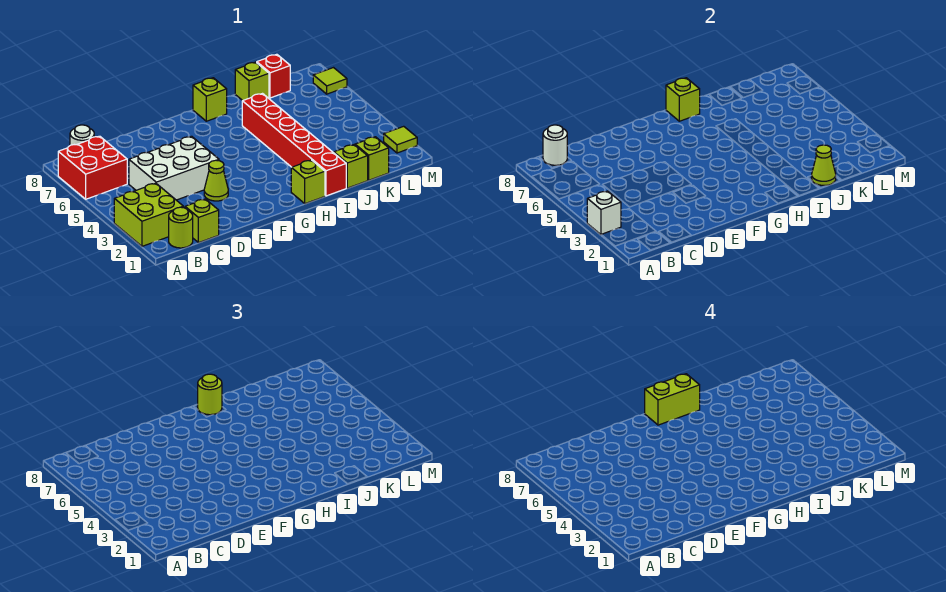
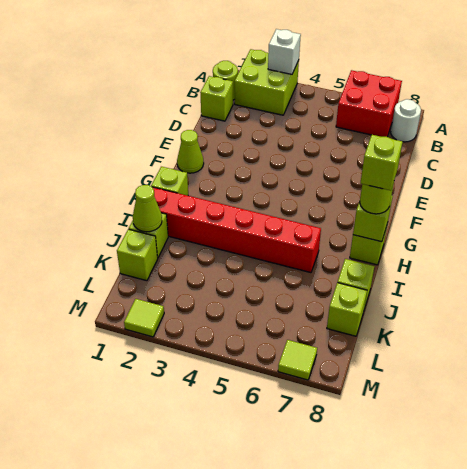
white round brick B8 level 2 -> none
white brick C4:E5 level 1 -> none
lime cone E3 level 1 -> lime cone F1 level 1
lime brick G8:H8 level 4 -> lime brick H8 level 4
red brick K8 level 1 -> lime brick K8 level 1

